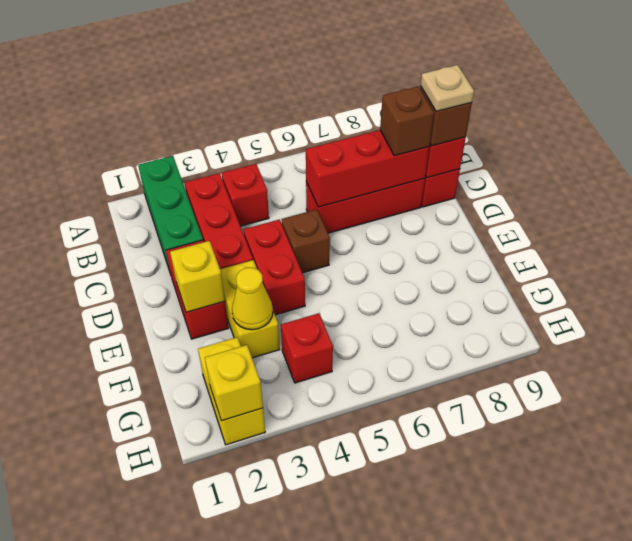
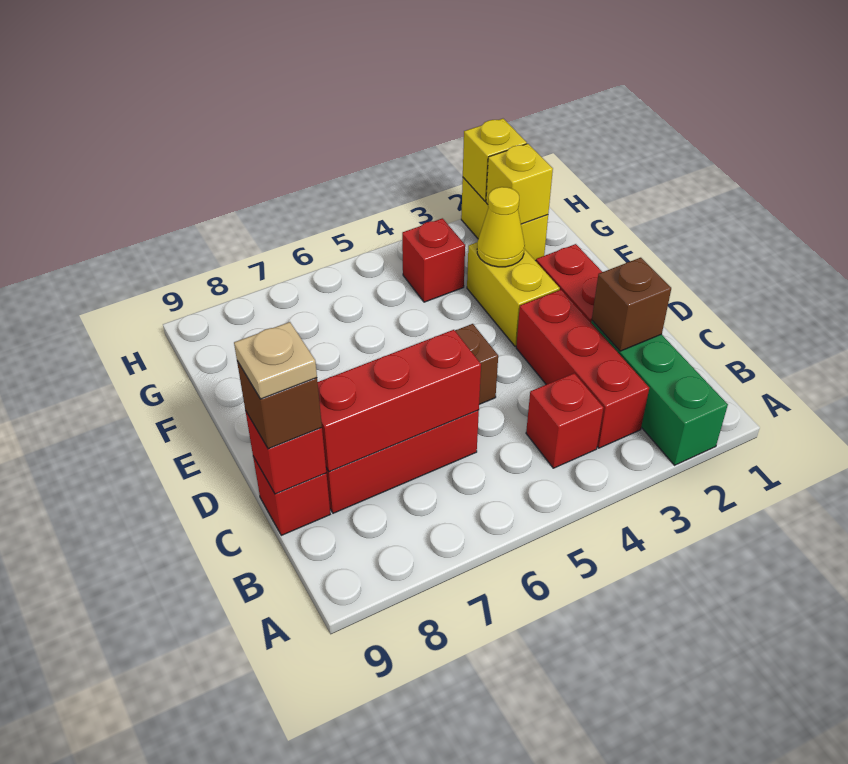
brown brick C8 level 3 -> brown brick C2 level 2
red brick D4:E4 level 1 -> none
yellow brick E2 level 2 -> yellow brick G2 level 2

